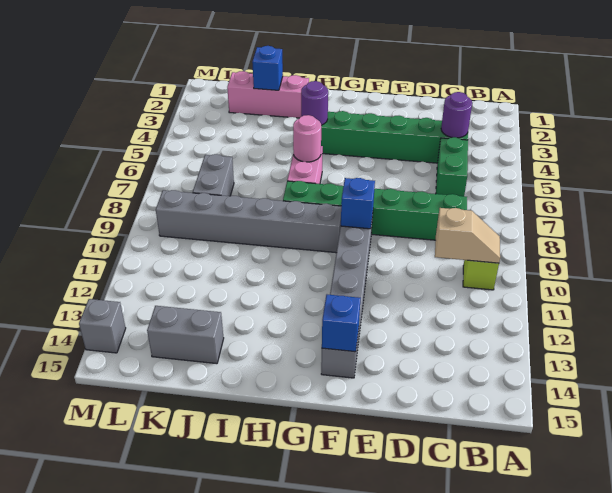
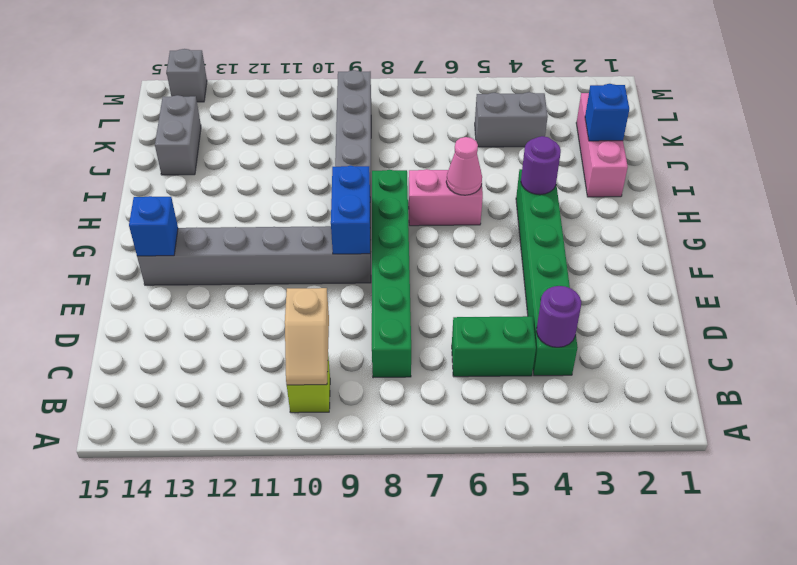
blue brick F9 level 2 -> blue brick F9:G9 level 2
pink round brick H6 level 2 -> pink cone H6 level 2
grey brick K7:K8 level 1 -> grey brick K4:K5 level 1

